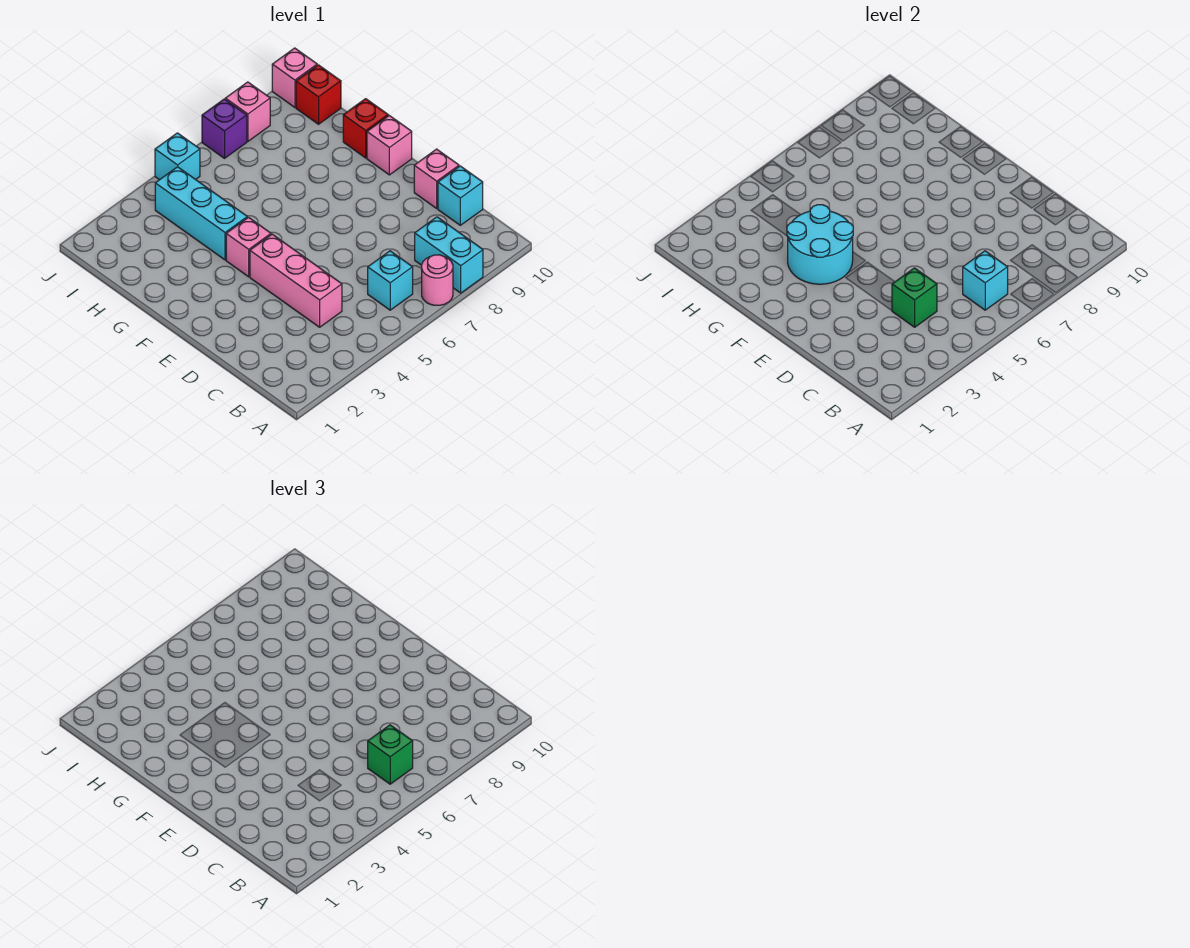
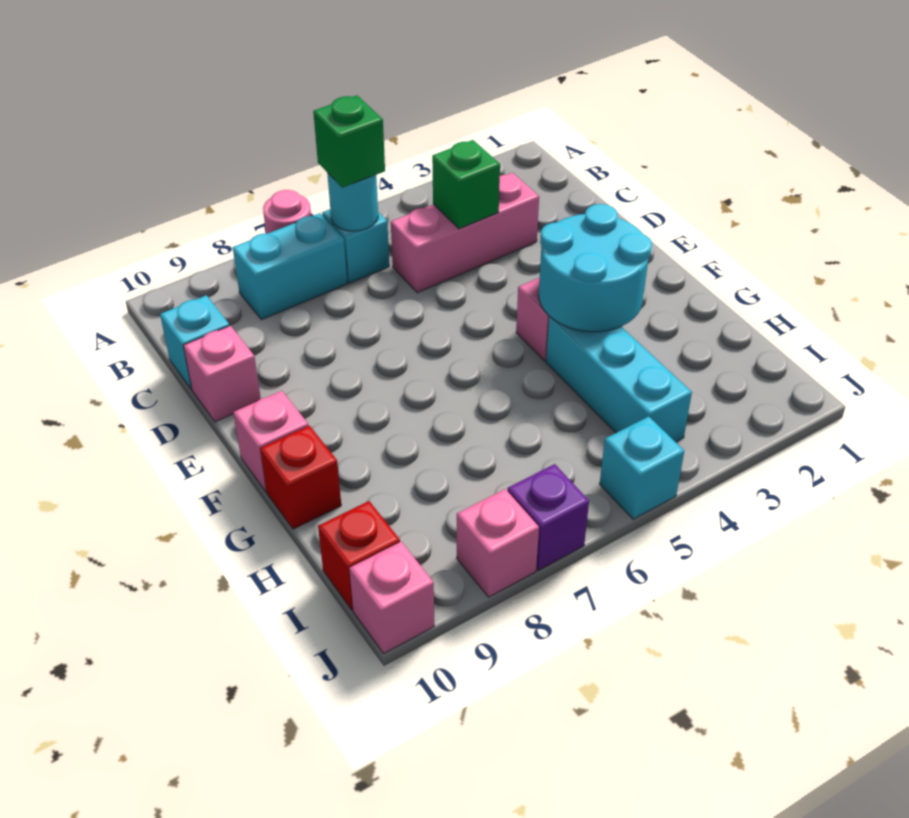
cyan brick A8:B8 level 1 -> cyan brick B7:B8 level 1
cyan brick B6 level 2 -> cyan round brick B6 level 2
pink brick C4:E4 level 1 -> pink brick C3:C5 level 1

